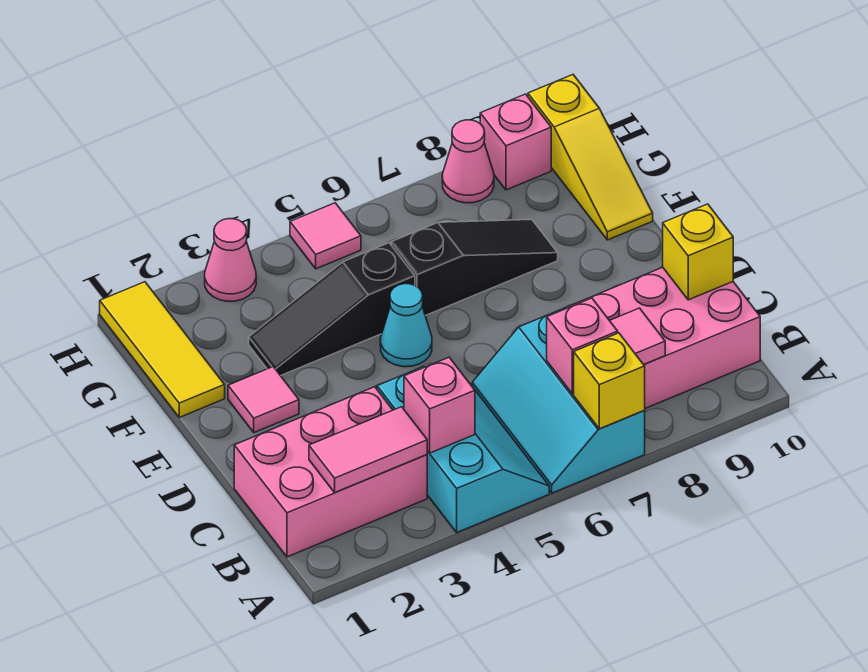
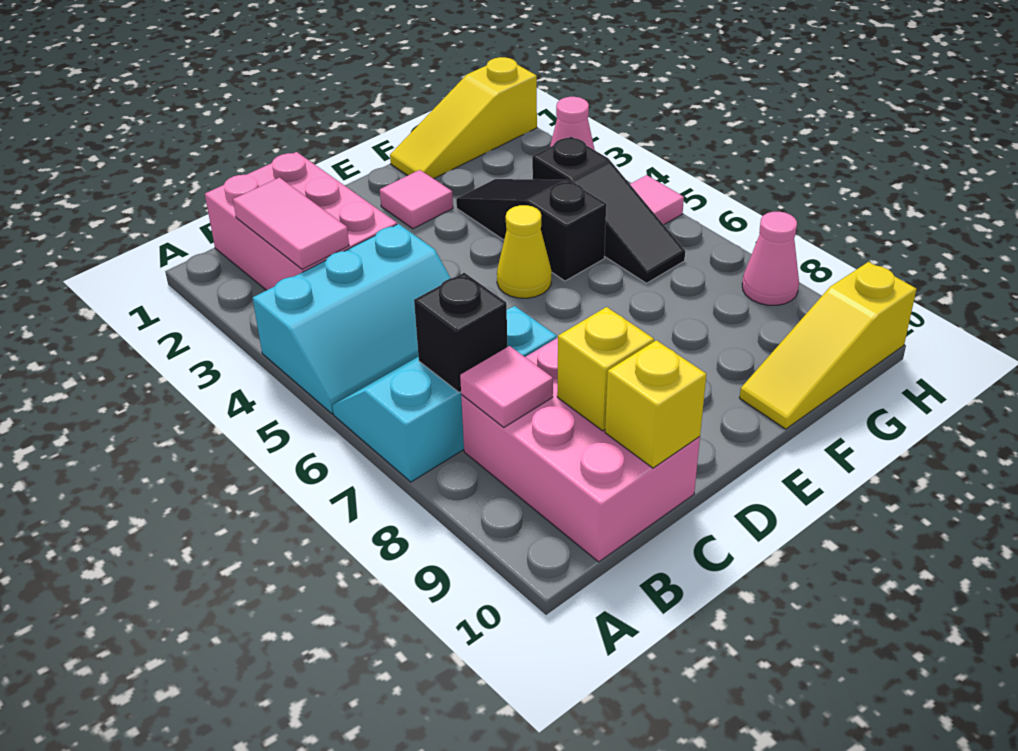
yellow brick A7 level 2 -> yellow brick C9 level 2
pink brick B4 level 2 -> none
pink brick B7 level 2 -> black brick B7 level 2
cyan cone E5 level 1 -> yellow cone E5 level 1
yellow tile F1:H1 level 1 -> yellow slope F1:H1 level 1 top H
black slope F6:F8 level 1 top 6 -> black slope G4:G6 level 1 top 4
pink brick H9 level 1 -> none

